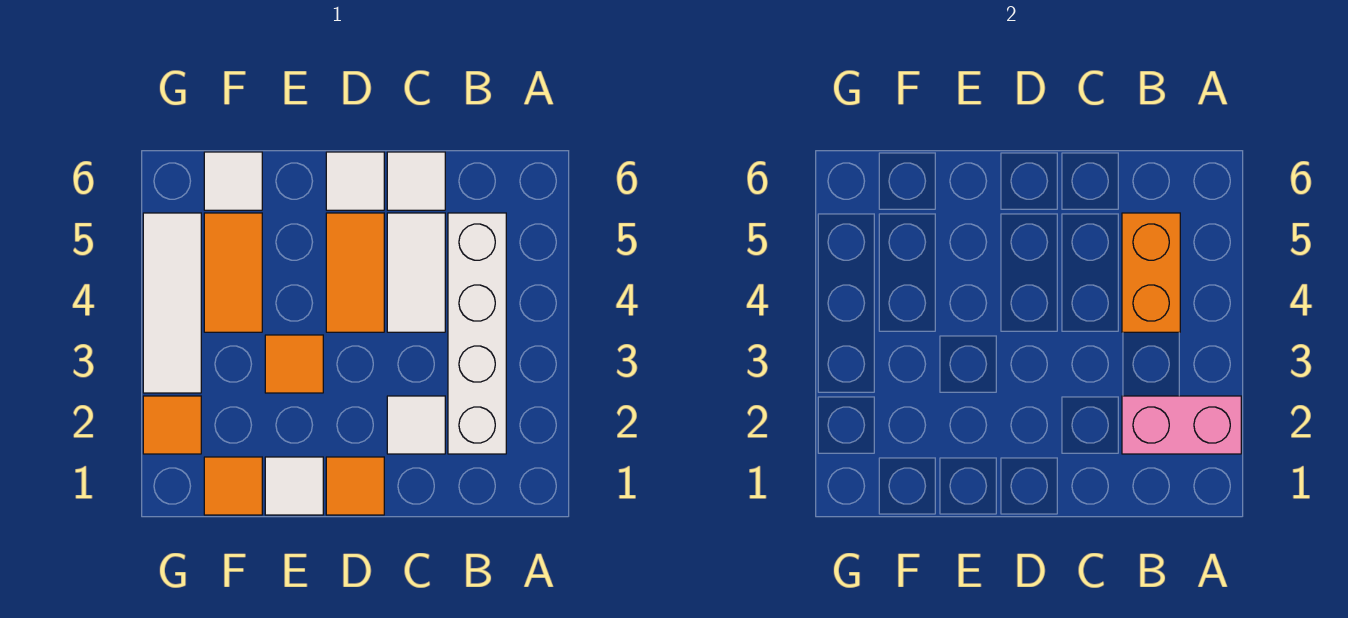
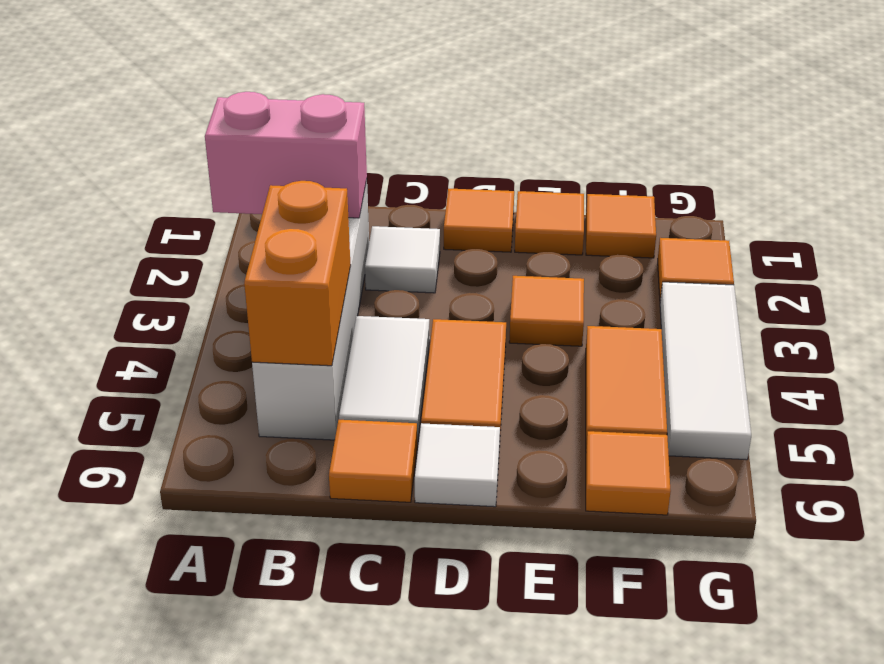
white tile C6 level 1 -> orange tile C6 level 1
white tile E1 level 1 -> orange tile E1 level 1
white tile F6 level 1 -> orange tile F6 level 1

